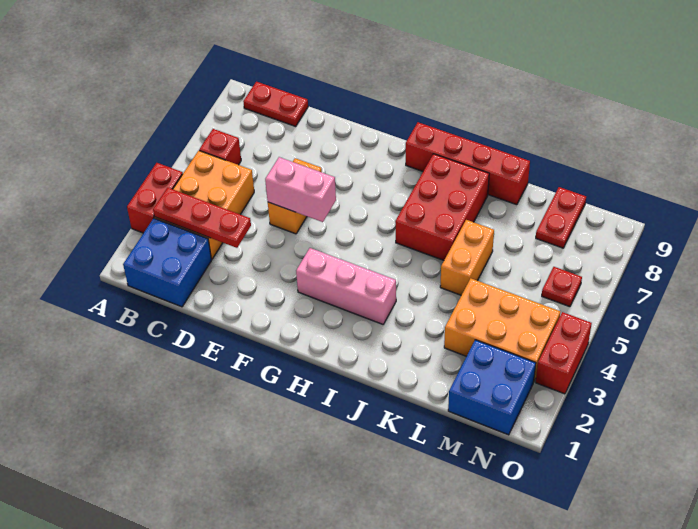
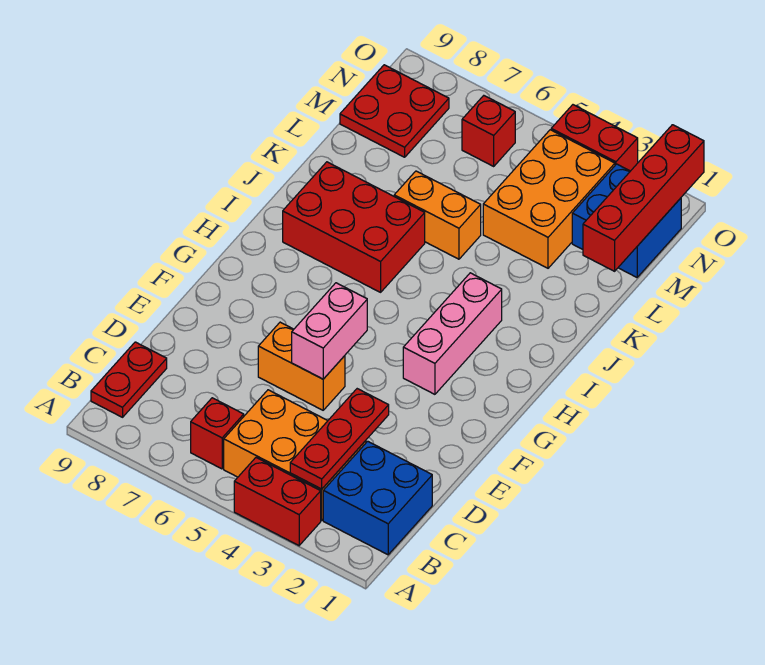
red brick H9:K9 level 1 -> red brick L1:O1 level 2
red plate M8:M9 level 1 -> red plate M8:N9 level 1
red plate N6 level 1 -> red brick N6 level 1

